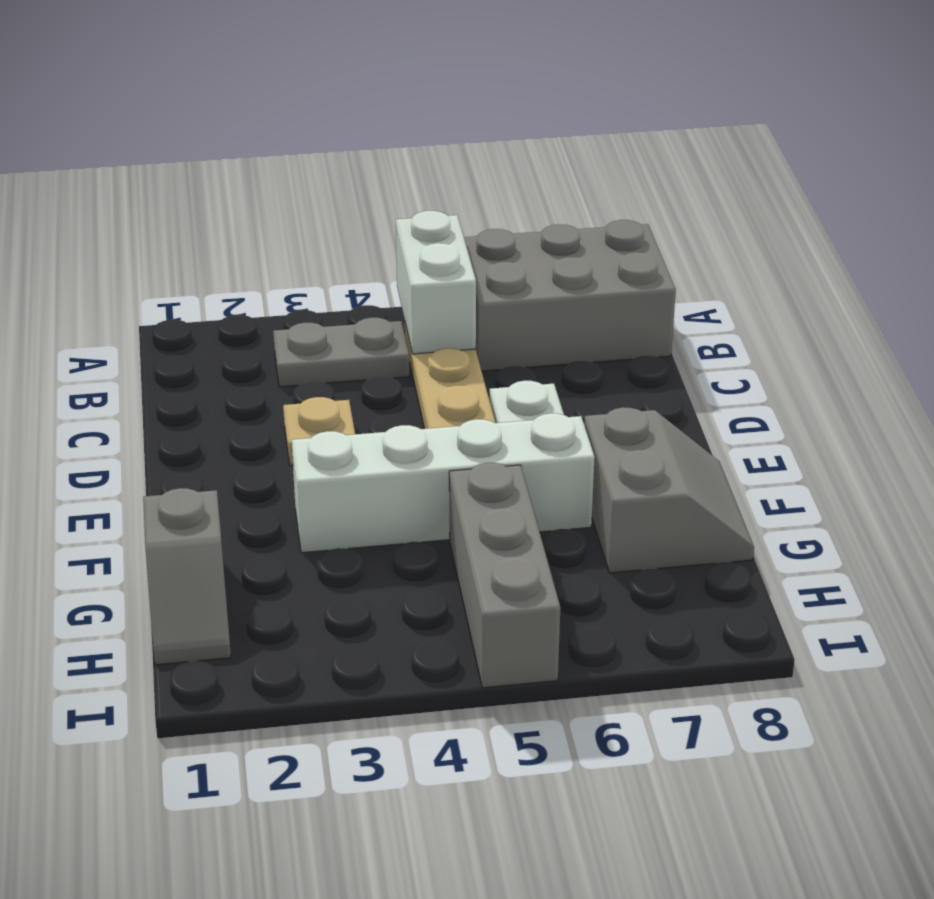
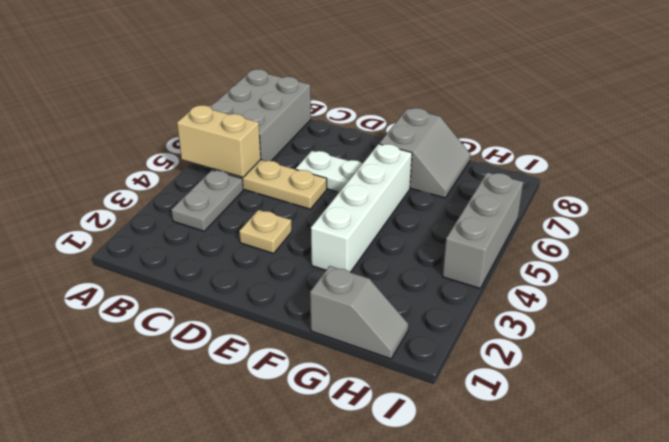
white brick A5:B5 level 2 -> tan brick A5:B5 level 2
grey slope F7:G8 level 1 top 7 -> grey slope F7:G8 level 1 top F
grey brick G5:I5 level 1 -> grey brick I4:I6 level 1

